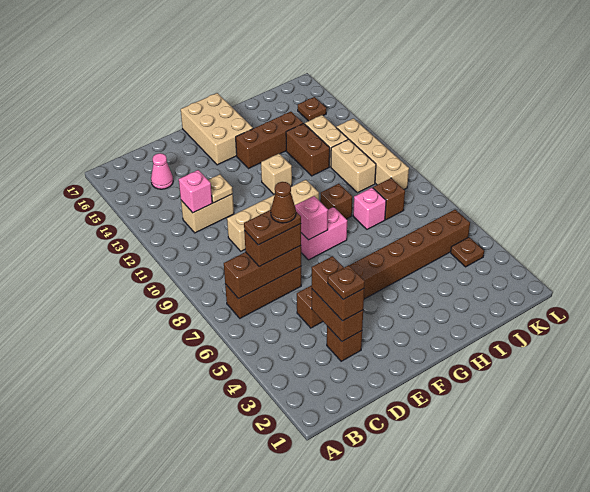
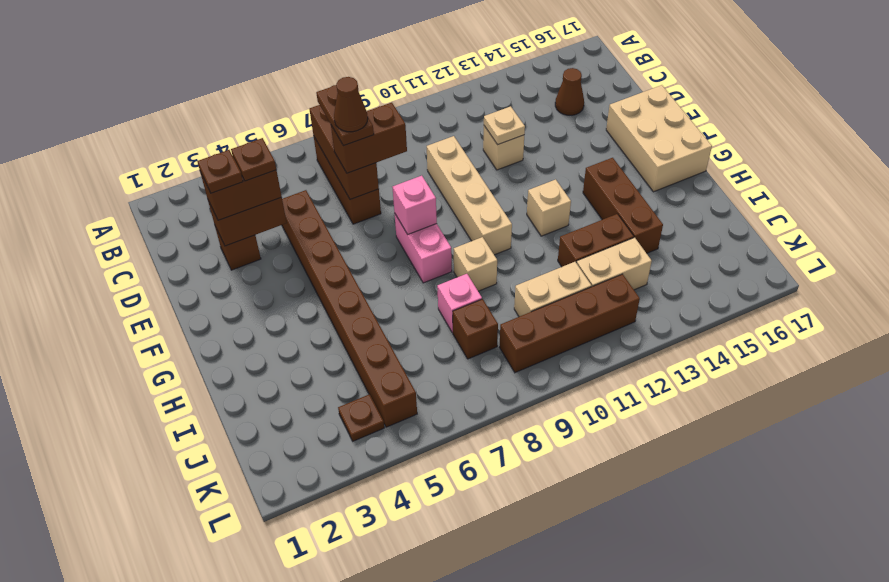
brown brick C7:D7 level 3 -> brown brick D7:D8 level 3
tan brick C12:D12 level 1 -> tan brick D12 level 1
pink brick C12 level 2 -> none
pink cone C15 level 1 -> brown cone C15 level 1
tan brick F15:G17 level 1 -> tan brick E16:G17 level 1
brown brick H9 level 1 -> tan brick H9 level 1
tan brick K9:K12 level 1 -> brown brick K9:K12 level 1
brown plate K15 level 1 -> brown plate D4 level 4

